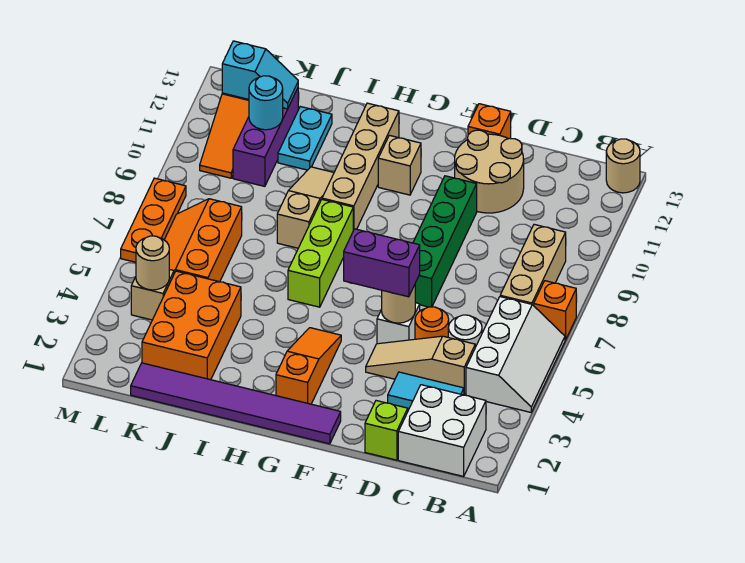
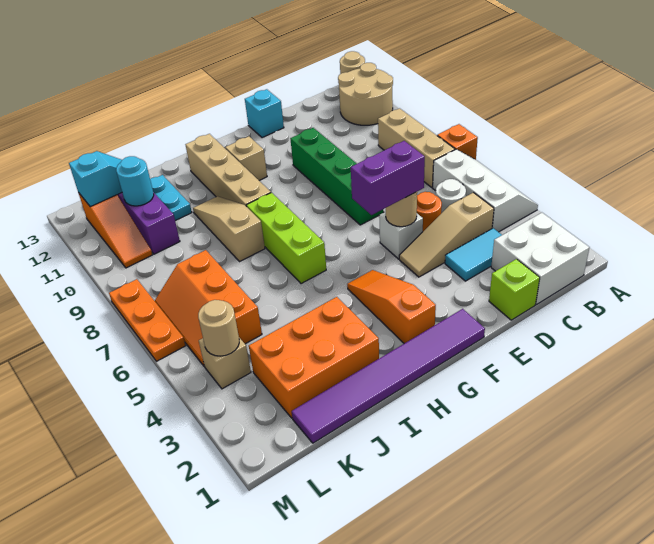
tan round brick D11:E12 level 1 -> tan round brick A11:B12 level 1
orange brick E13 level 1 -> cyan brick E13 level 1
orange brick J2:K4 level 1 -> orange brick I2:K3 level 1

